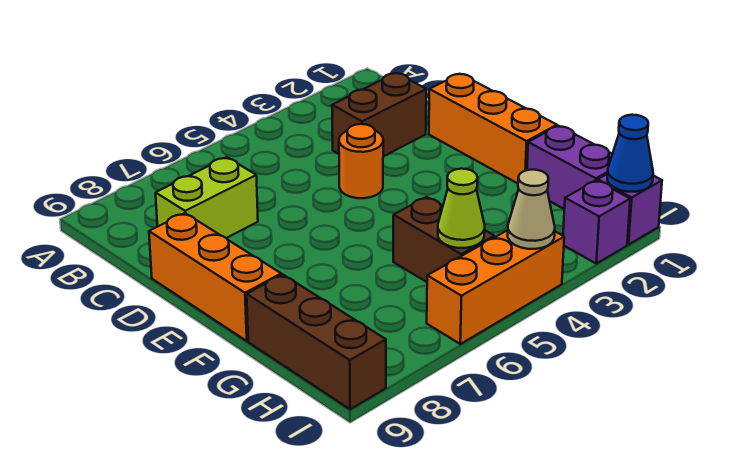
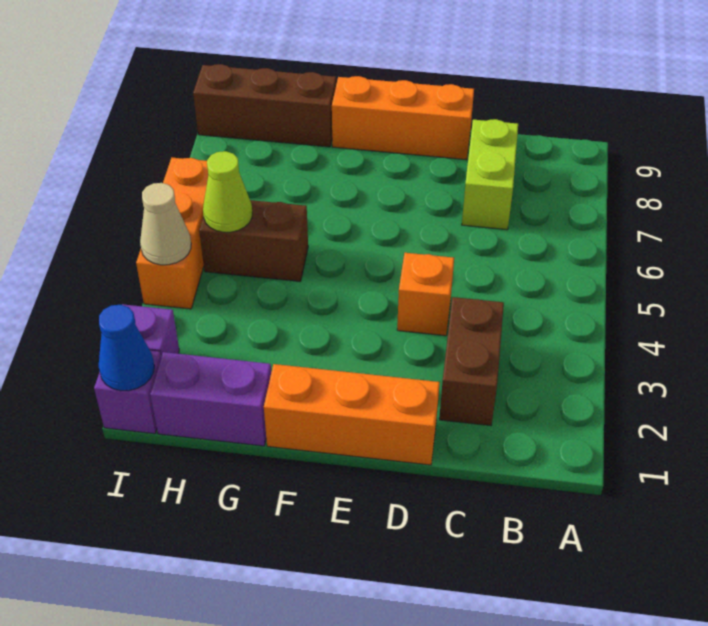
orange round brick D4 level 1 -> orange brick D4 level 1

